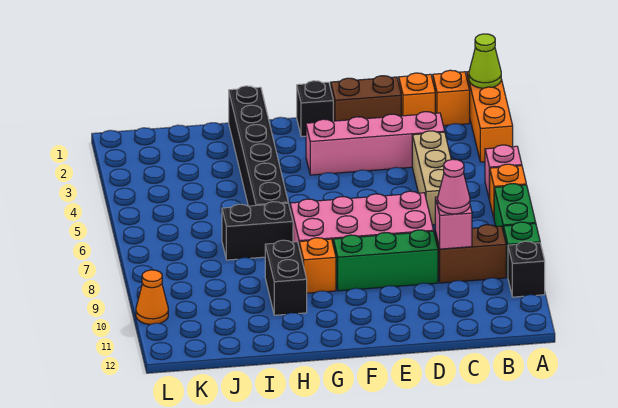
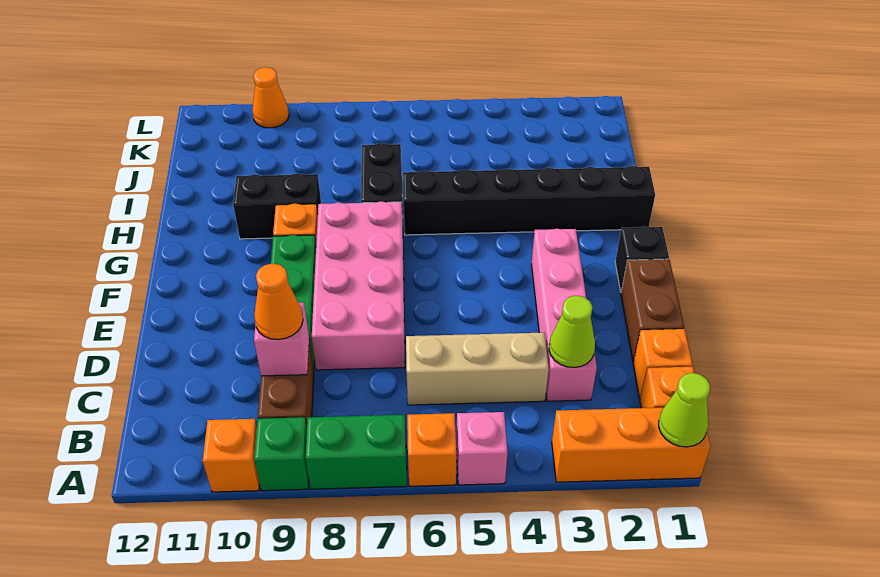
black brick A10 level 1 -> orange brick A10 level 1
none -> lime cone C3 level 2
pink cone C9 level 3 -> orange cone C9 level 3

